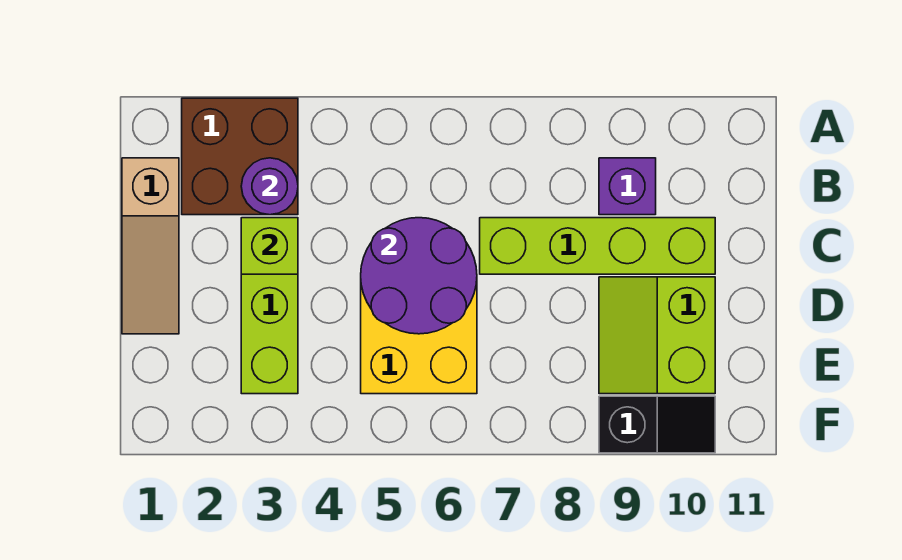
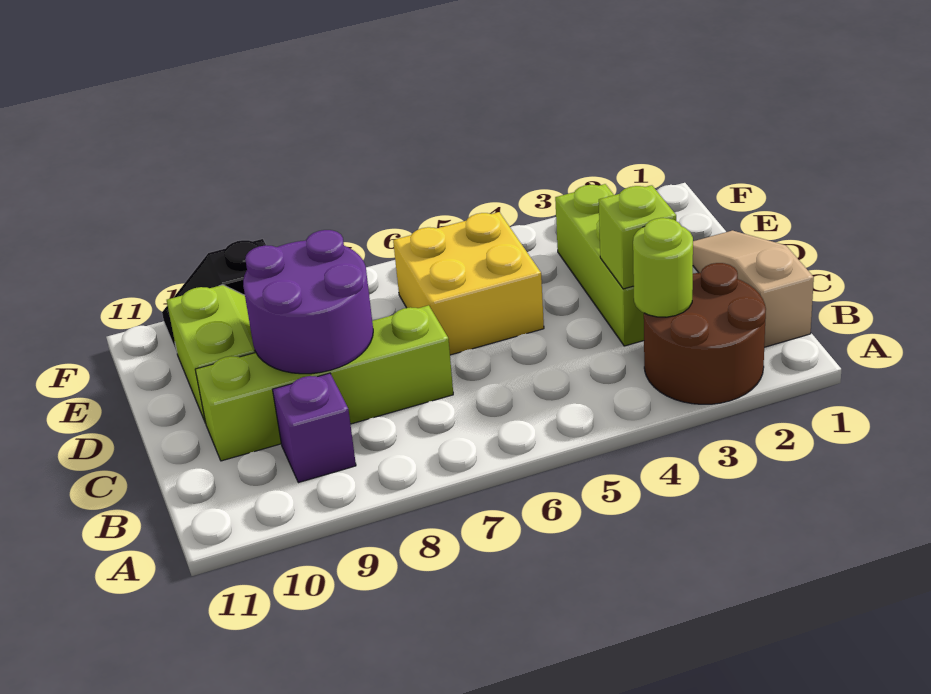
brown brick A2:B3 level 1 -> brown round brick A2:B3 level 1
purple round brick B3 level 2 -> lime round brick B3 level 2
purple round brick C5:D6 level 2 -> purple round brick C8:D9 level 2

